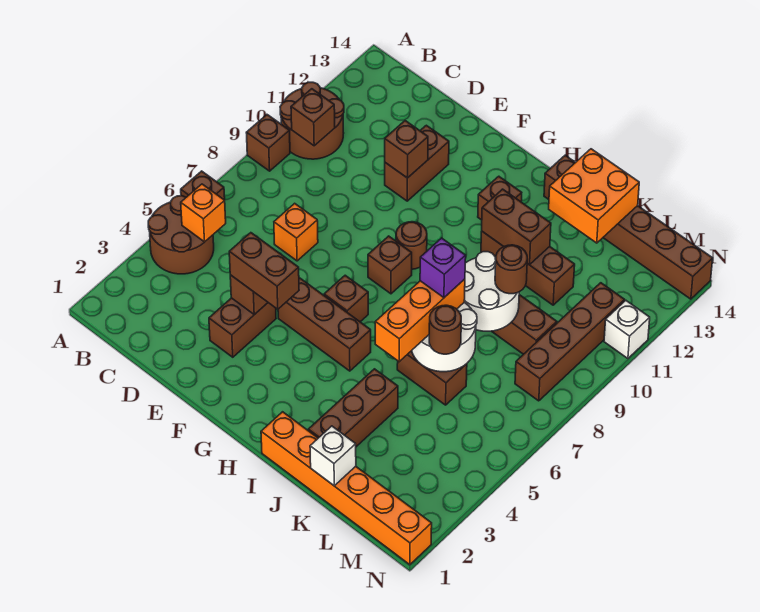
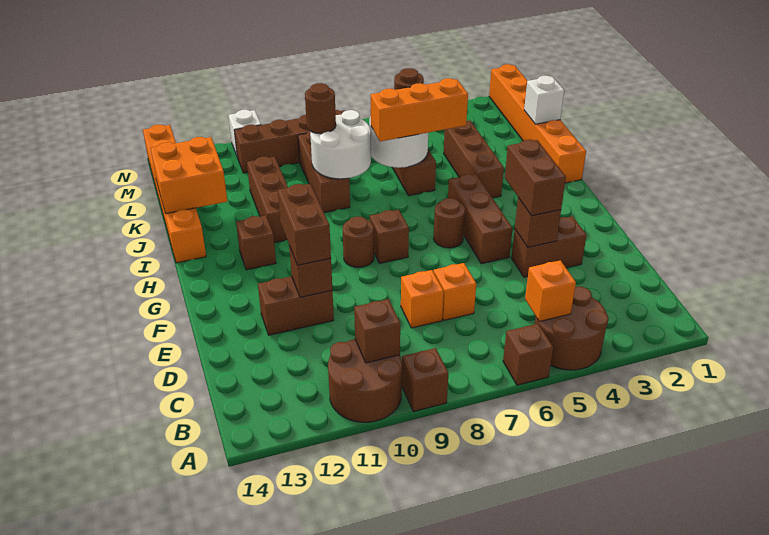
none -> orange brick D8 level 1
brown brick G6 level 1 -> brown round brick G6 level 1
brown brick I11:J11 level 2 -> brown brick E11:F11 level 3
brown brick I14:N14 level 1 -> orange brick I14:N14 level 1
brown brick J2:J4 level 1 -> brown brick I4:K4 level 1
purple brick J7 level 4 -> none

